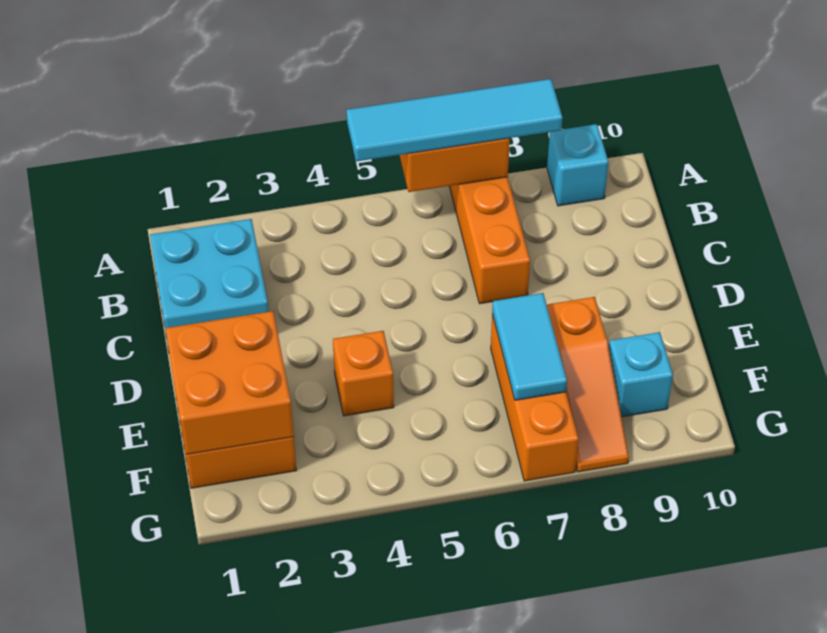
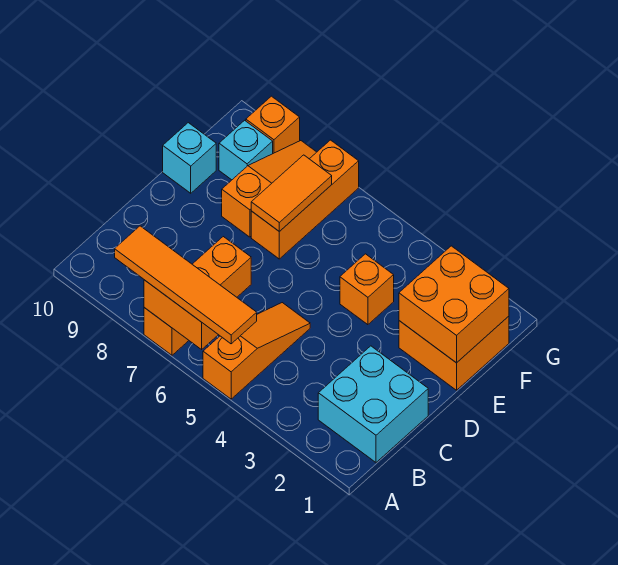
none -> orange slope A5:C5 level 1 top A
cyan tile A5:A8 level 3 -> orange tile A5:A8 level 3
cyan brick A9 level 1 -> cyan brick E10 level 1
cyan tile E7:F7 level 2 -> orange tile E7:F7 level 2
none -> orange brick G9 level 1

